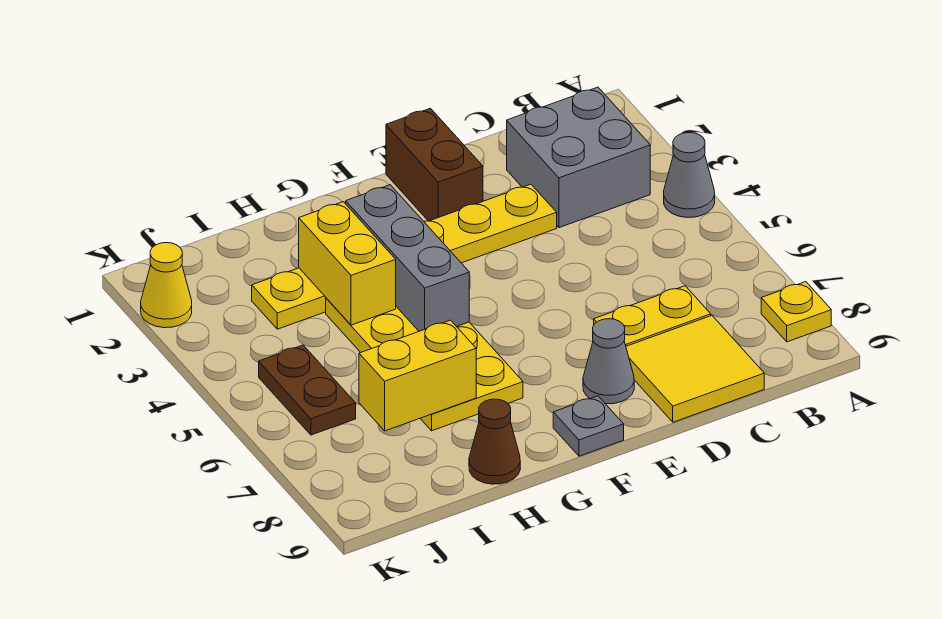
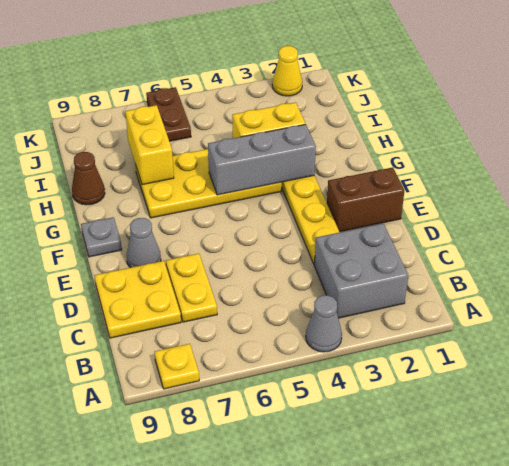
yellow tile C8:D9 level 1 -> yellow plate C8:D9 level 1
brown plate J5:J6 level 1 -> brown plate J6:K6 level 1

